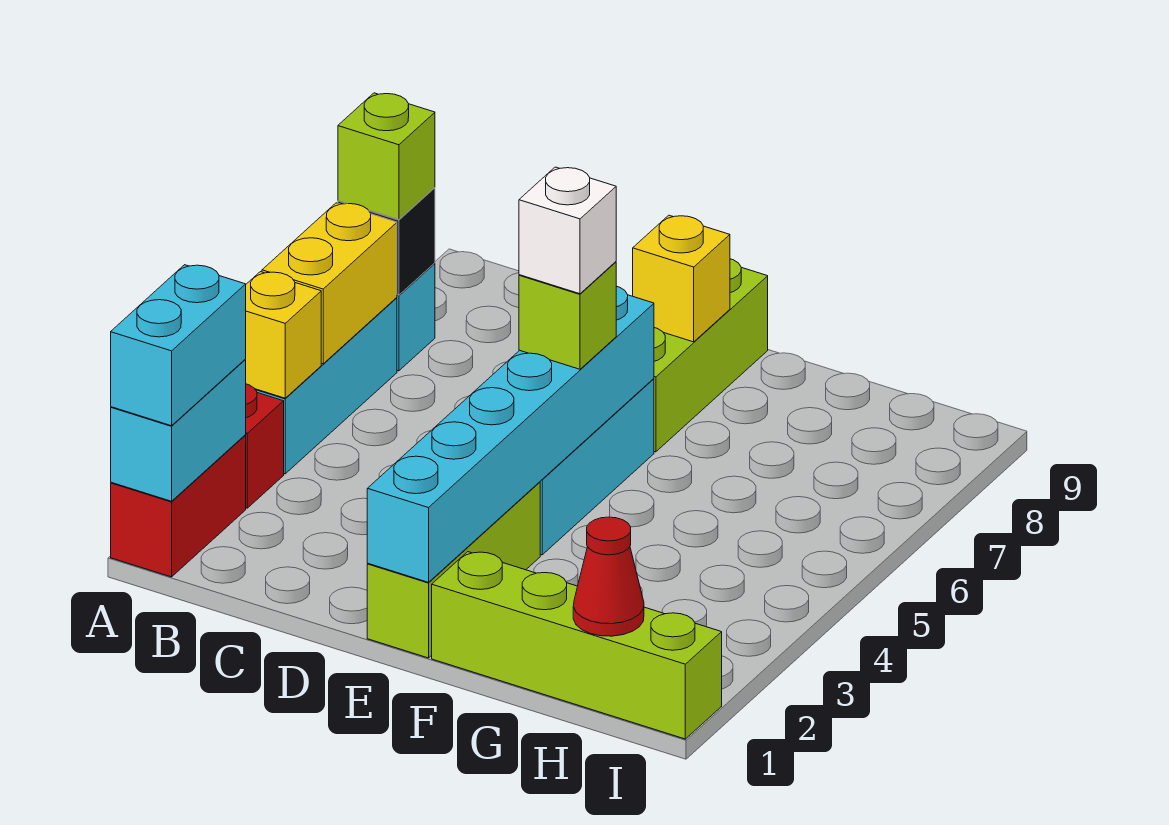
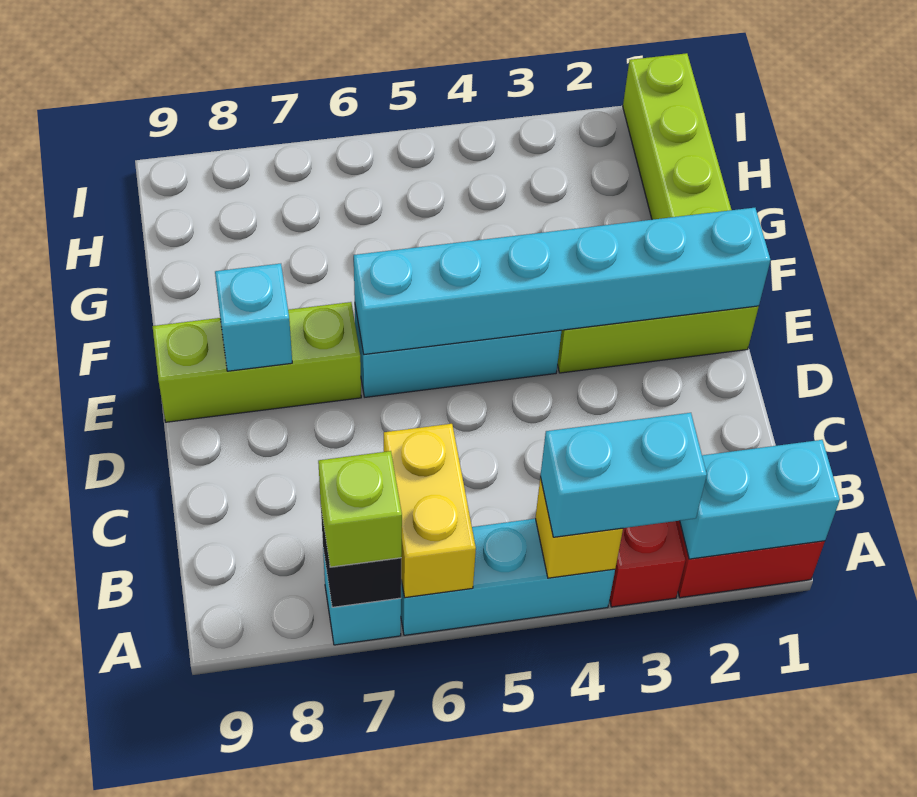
cyan brick A1:A2 level 3 -> cyan brick A3:A4 level 3
yellow brick A5:A6 level 2 -> yellow brick A6:B6 level 2
lime brick E5 level 3 -> none
white brick E5 level 4 -> none
yellow brick E8 level 2 -> cyan brick E8 level 2
red cone H1 level 2 -> none

